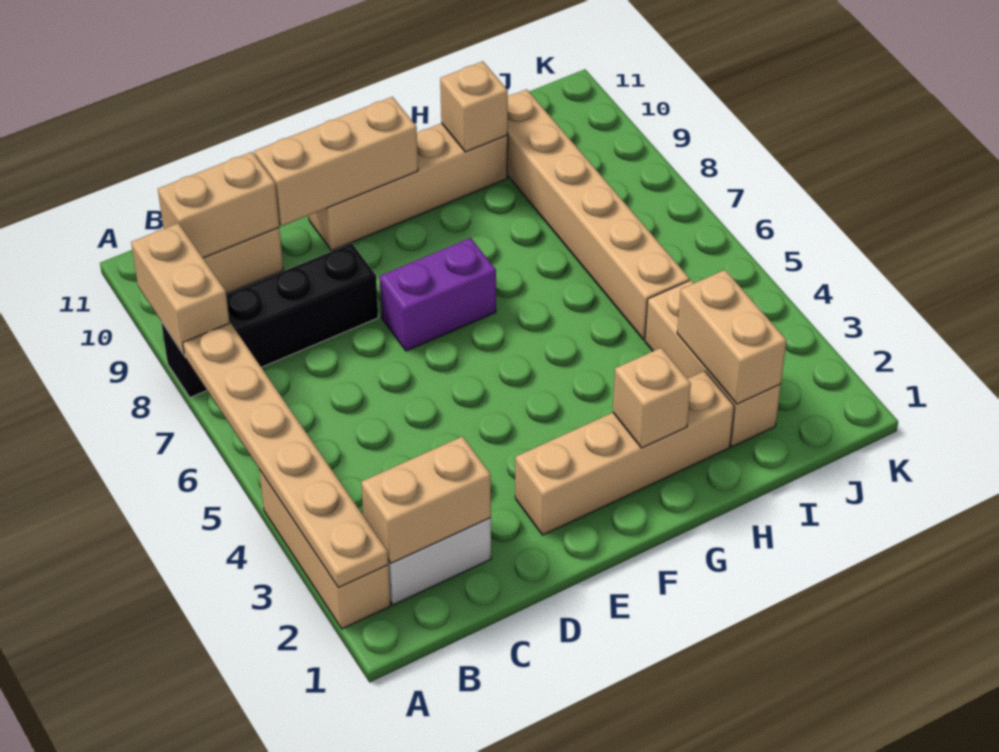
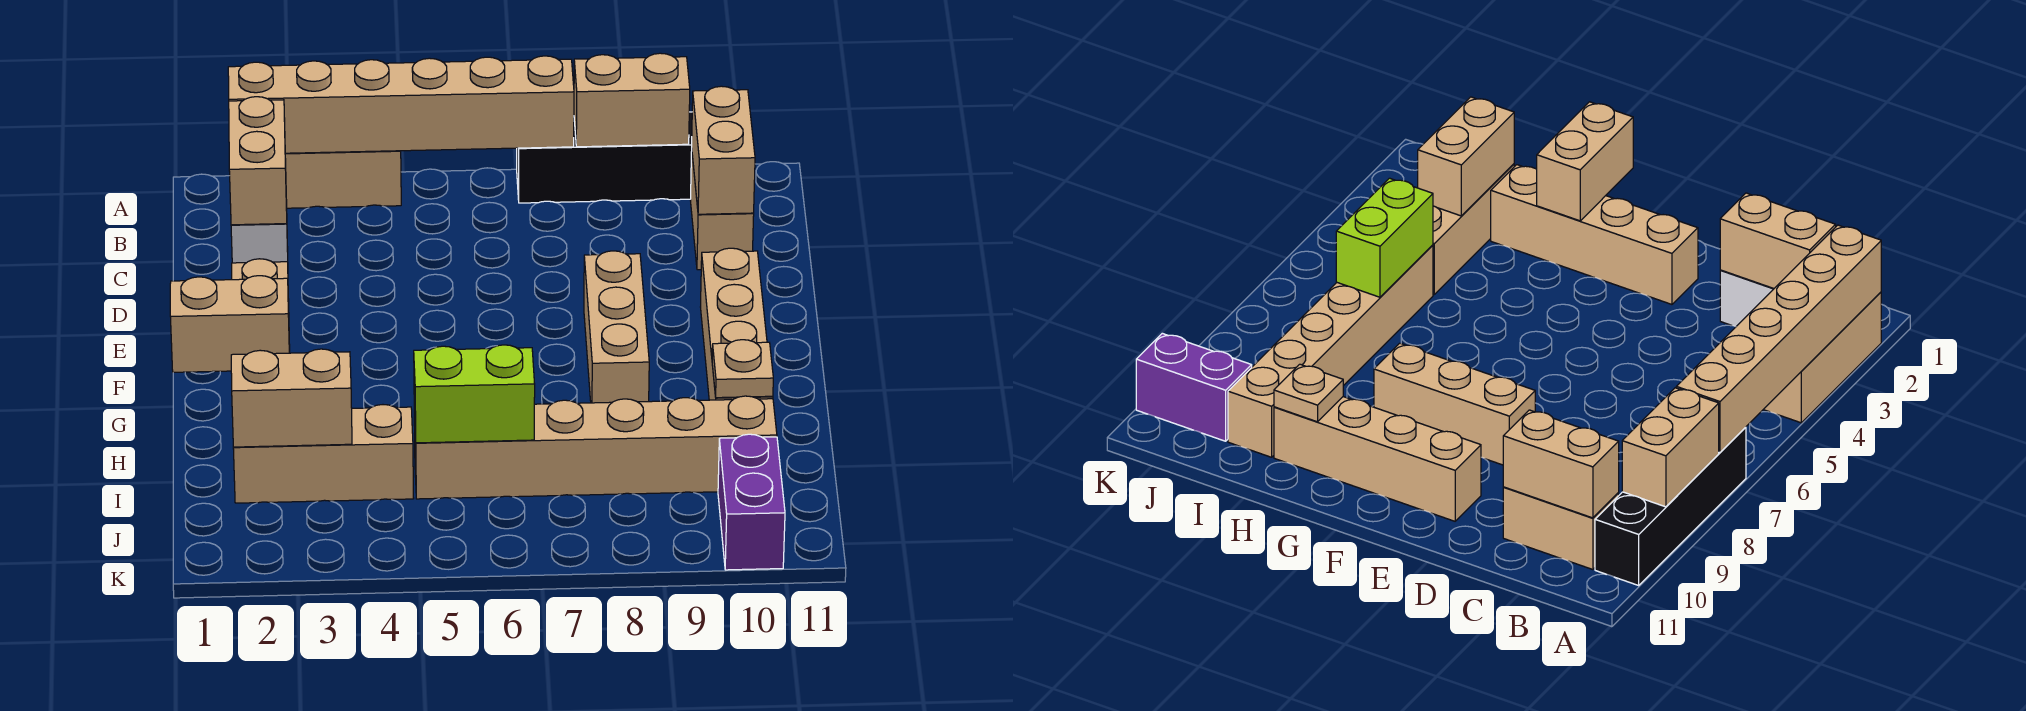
tan plate A2:A7 level 2 -> tan brick A2:A7 level 2
black brick A8:D8 level 1 -> black brick A7:A10 level 1
tan brick D10:F10 level 2 -> tan brick E8:G8 level 1
purple brick E7:F7 level 1 -> purple brick J10:K10 level 1
tan brick G2 level 2 -> tan brick G1:G2 level 2
tan brick H10 level 2 -> tan plate H10 level 2
none -> lime brick I5:I6 level 2

